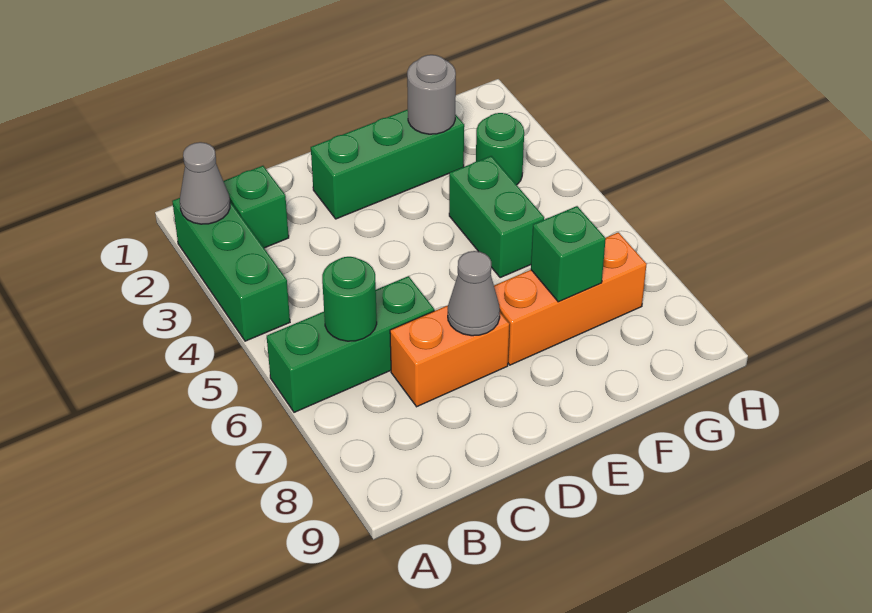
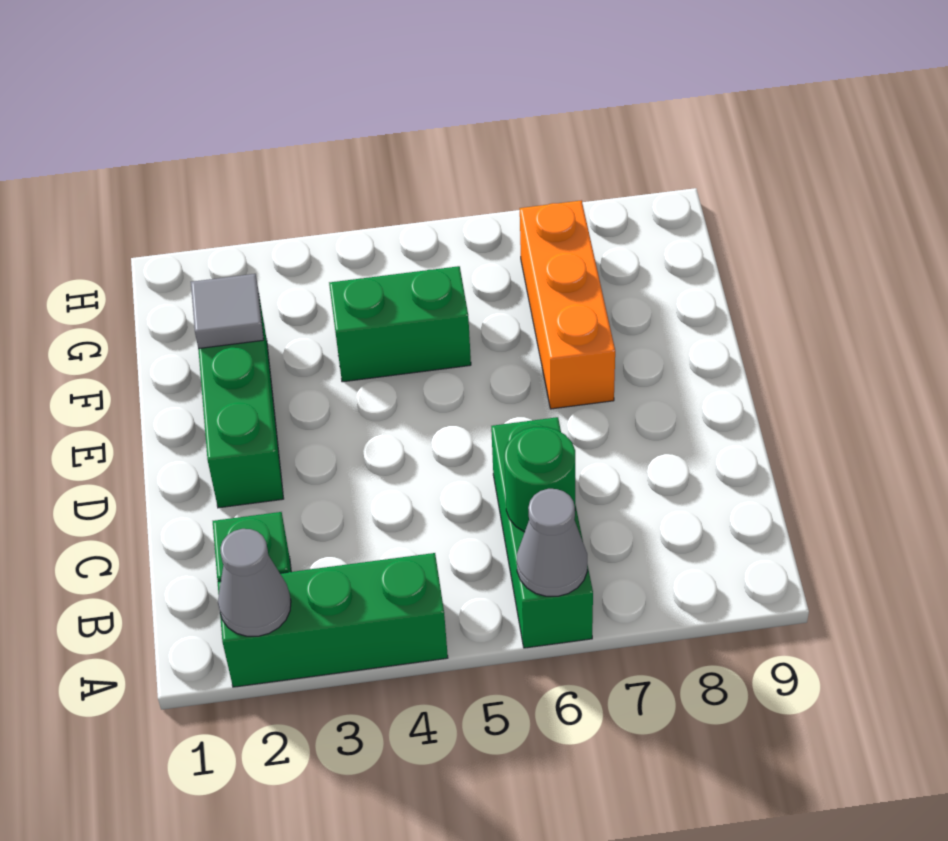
orange brick C7:D7 level 1 -> none
grey cone D7 level 2 -> grey cone A6 level 2
grey round brick F2 level 2 -> grey tile F2 level 2
green brick F7 level 2 -> none
green round brick G3 level 1 -> none

